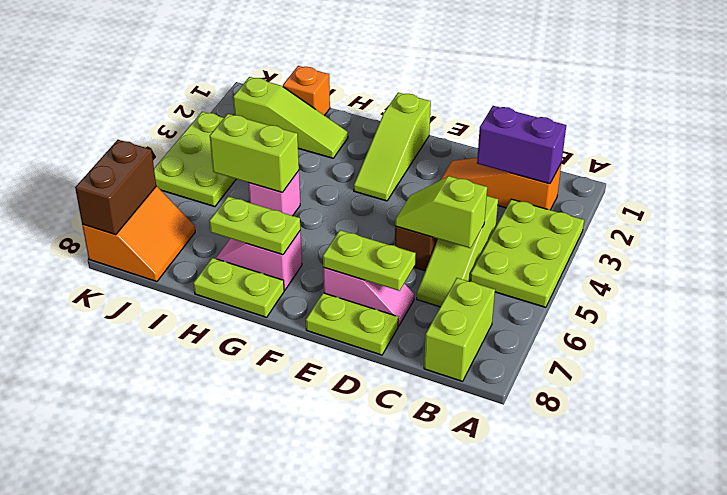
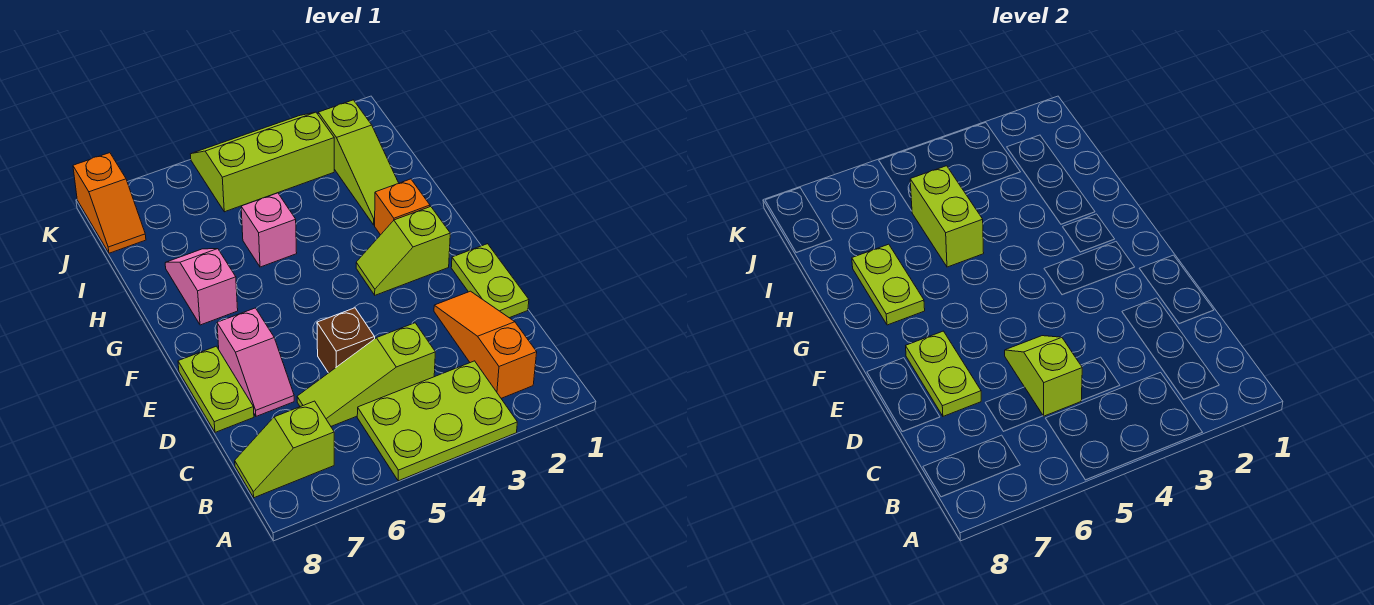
purple brick B2:C2 level 2 -> none
lime brick B7:B8 level 1 -> lime slope B7:B8 level 1 top 7
lime slope F1:F3 level 1 top 1 -> lime slope F2:F3 level 1 top 2
lime plate G8:H8 level 1 -> lime plate D1:E1 level 1
orange brick I1 level 1 -> orange brick G2 level 1
lime plate J3:K5 level 1 -> lime slope J3:K5 level 1 top J
orange slope J7:K8 level 1 top K -> orange slope J8:K8 level 1 top K
brown brick K7:K8 level 2 -> none

